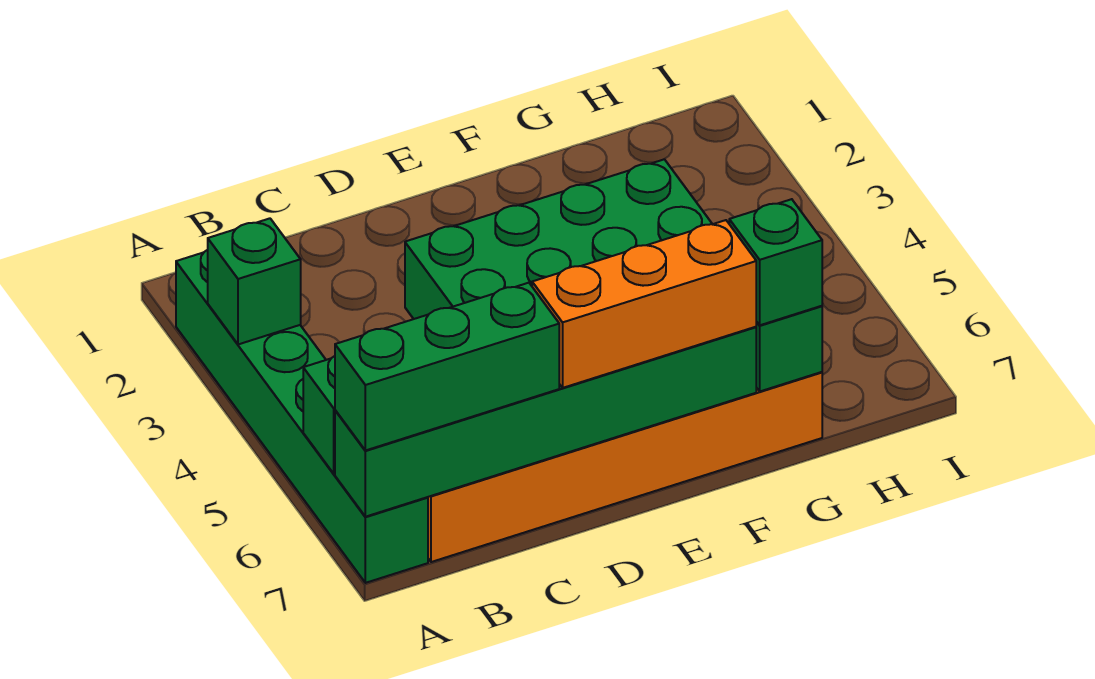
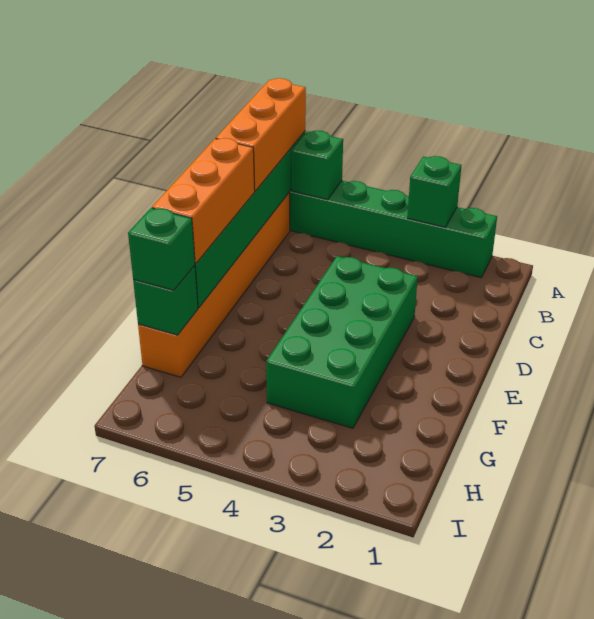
green brick A7:C7 level 3 -> orange brick A7:C7 level 3

